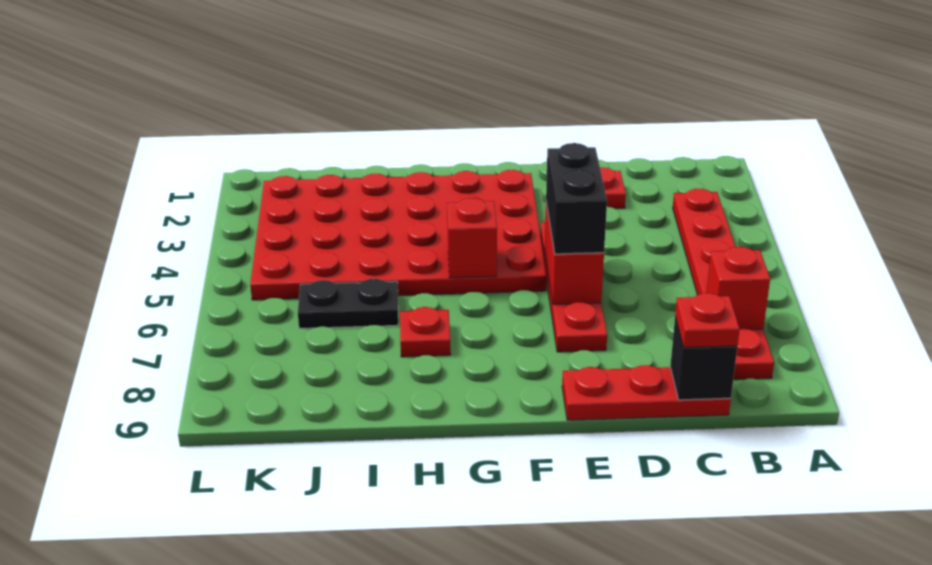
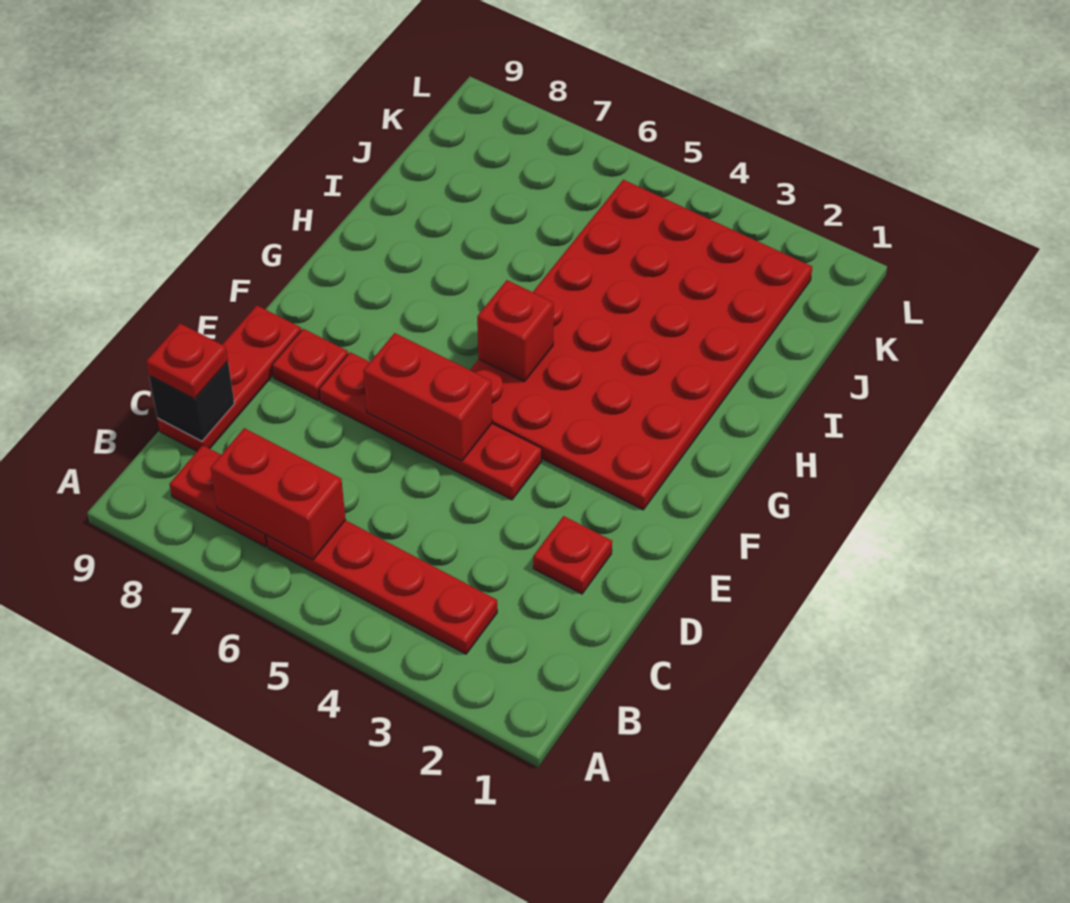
red brick B7 level 2 -> red brick B6:B7 level 2
black brick E5:E6 level 3 -> none
red plate H7 level 1 -> red plate E8 level 1
black plate I6:J6 level 1 -> none

